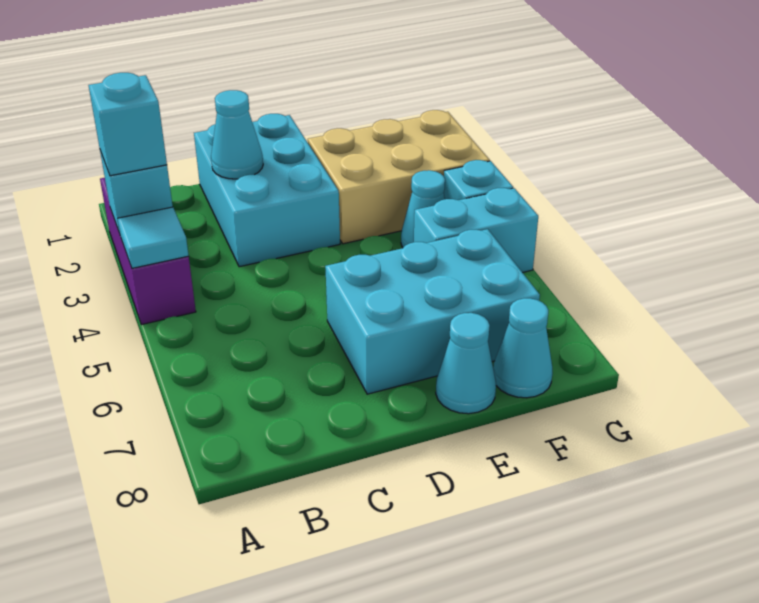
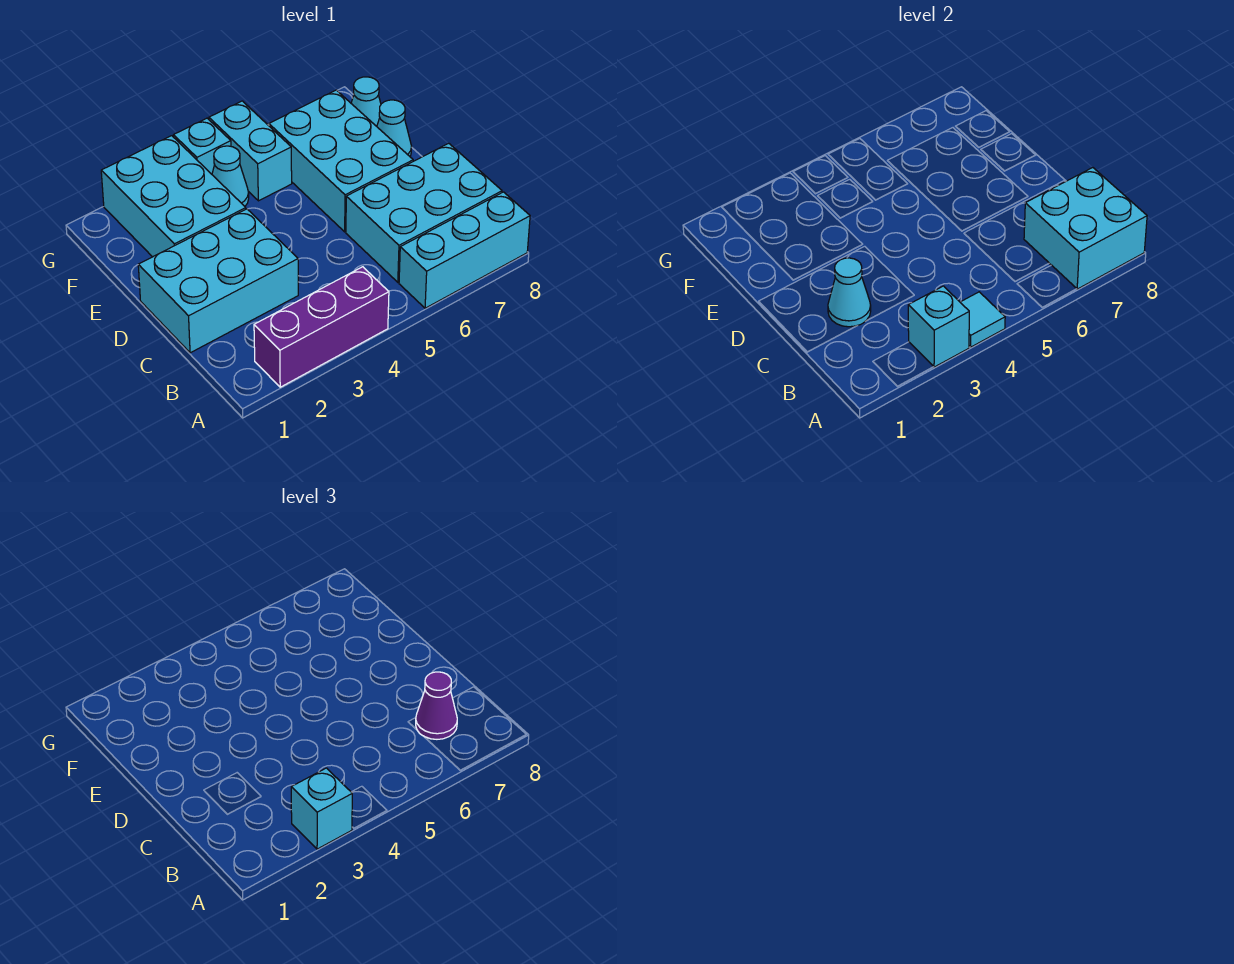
none -> cyan brick A6:A8 level 1
none -> cyan brick A7:B8 level 2
none -> cyan brick B6:C8 level 1
none -> purple cone B7 level 3
tan brick E2:G3 level 1 -> cyan brick E2:G3 level 1

